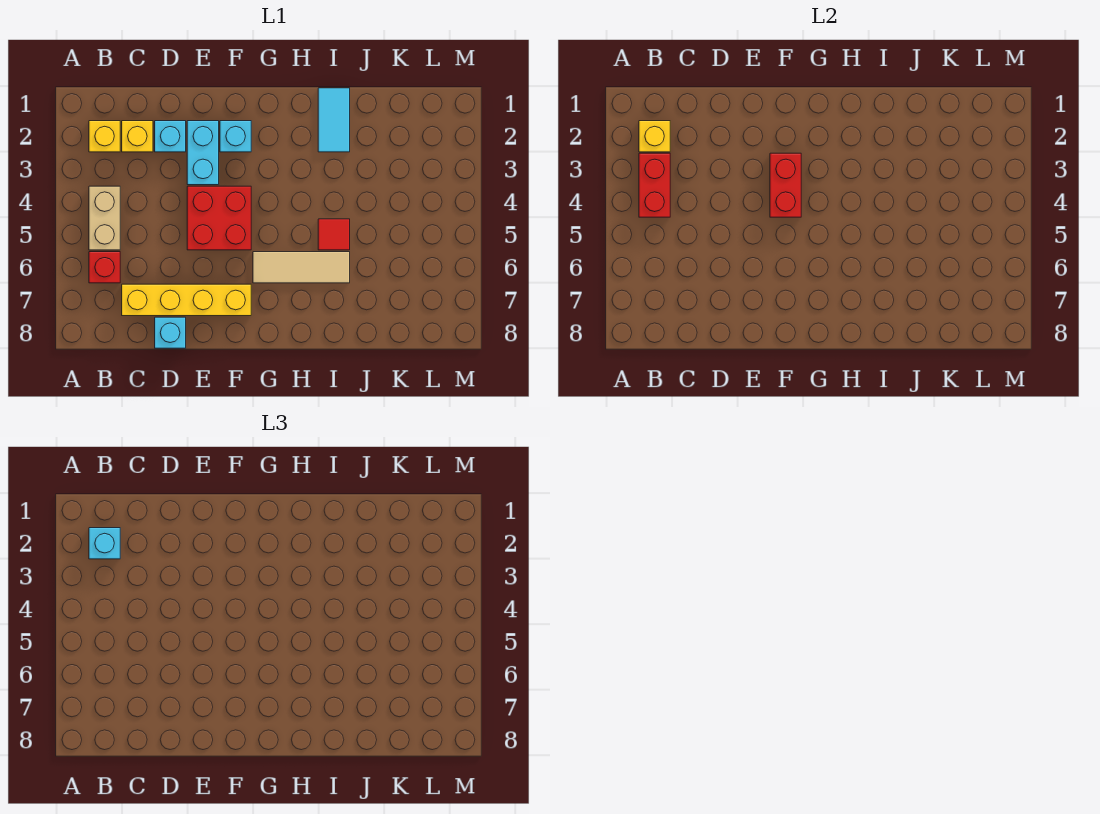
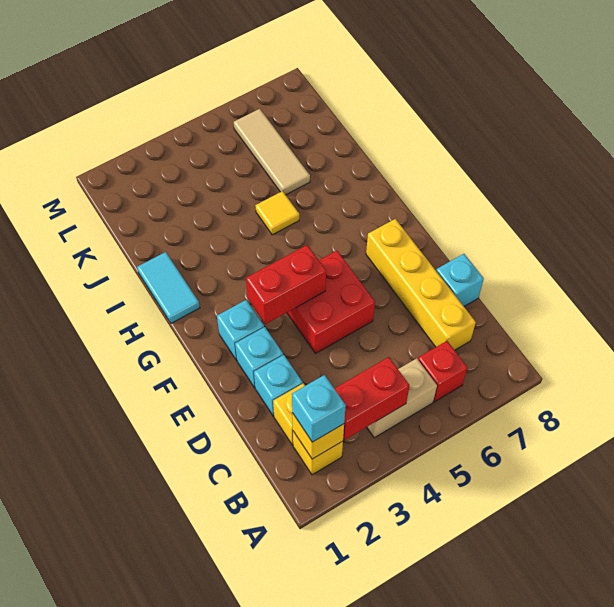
cyan brick E2:E3 level 1 -> cyan brick E2 level 1
tan tile G6:I6 level 1 -> tan tile J6:L6 level 1
cyan tile I1:I2 level 1 -> cyan tile H1:I1 level 1
red tile I5 level 1 -> yellow tile I5 level 1

